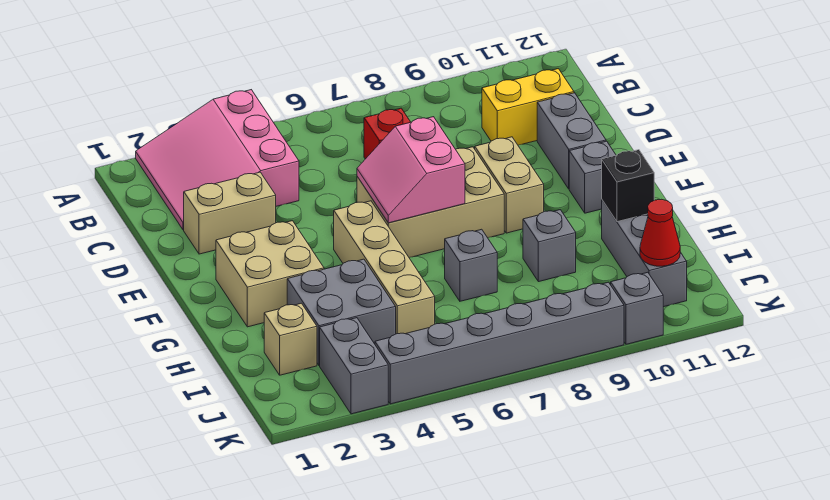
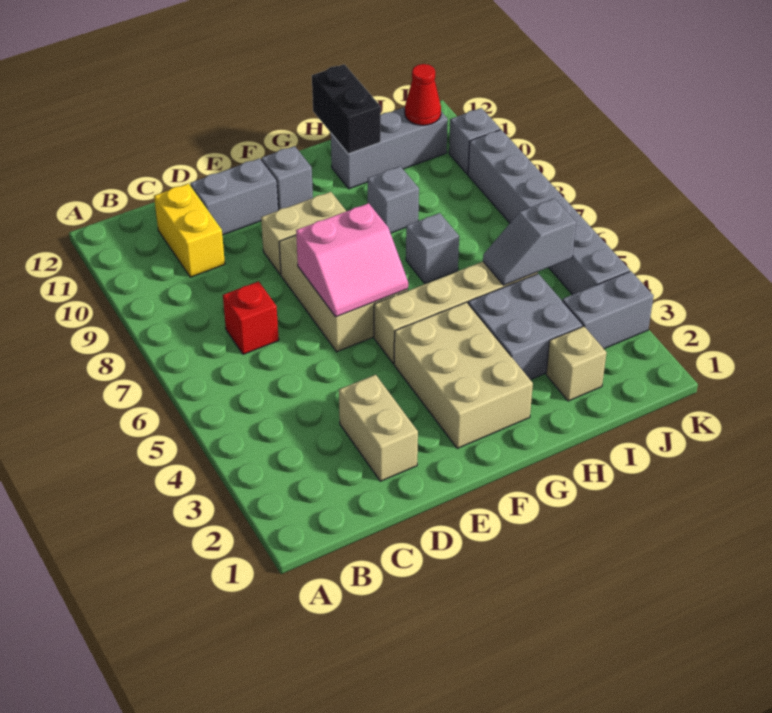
pink slope A2:C4 level 1 top 4 -> none
tan brick F2:G3 level 1 -> tan brick F2:G4 level 1
black brick H11 level 2 -> black brick H11:H12 level 2
none -> grey slope I5:J5 level 2 top J

